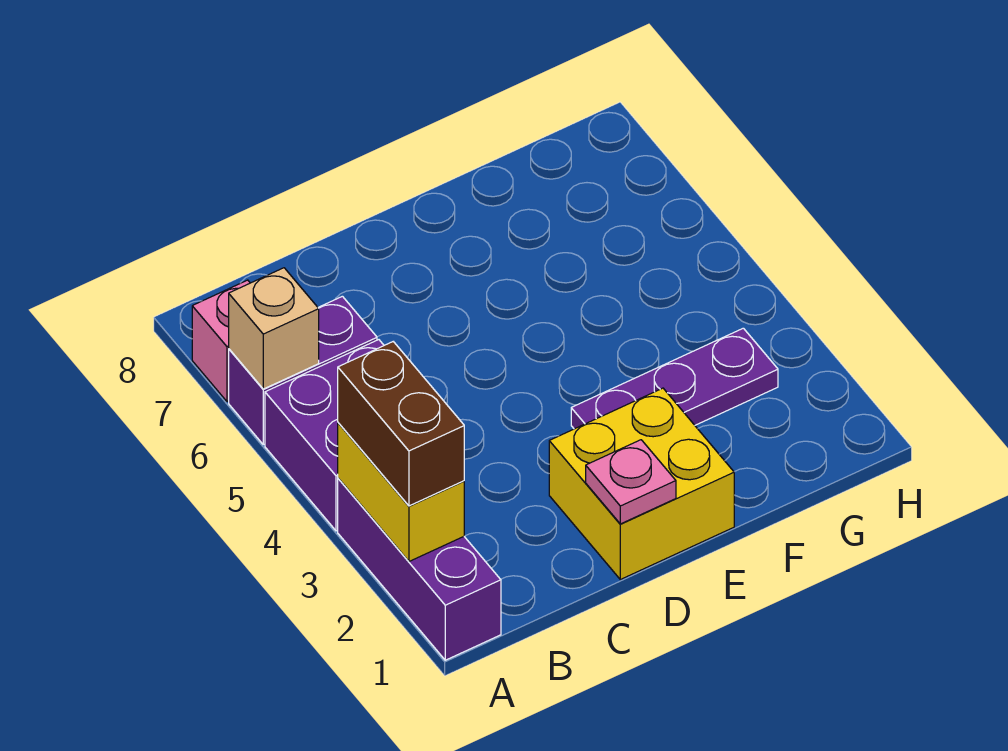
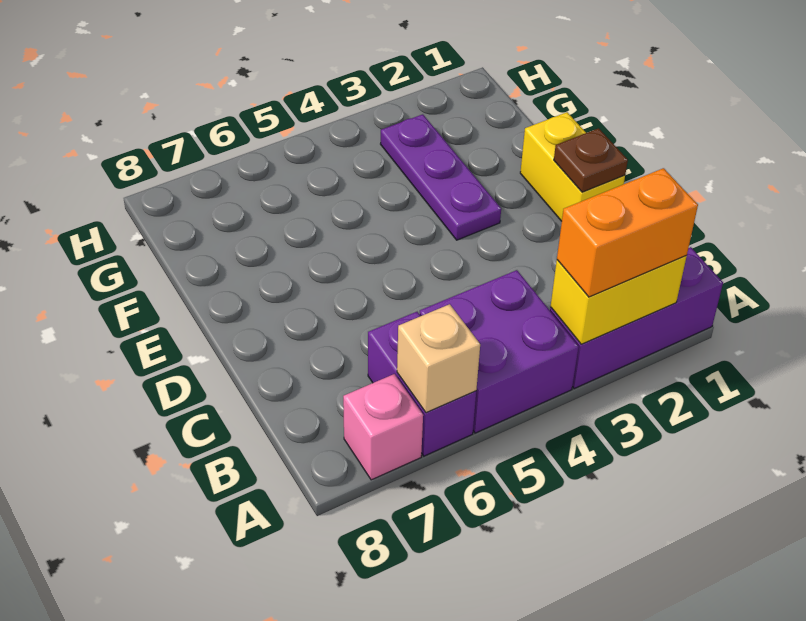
brown brick A2:A3 level 3 -> orange brick A2:A3 level 3
yellow brick D1:E2 level 1 -> yellow brick D1:E1 level 1
pink plate D1 level 2 -> brown plate D1 level 2

